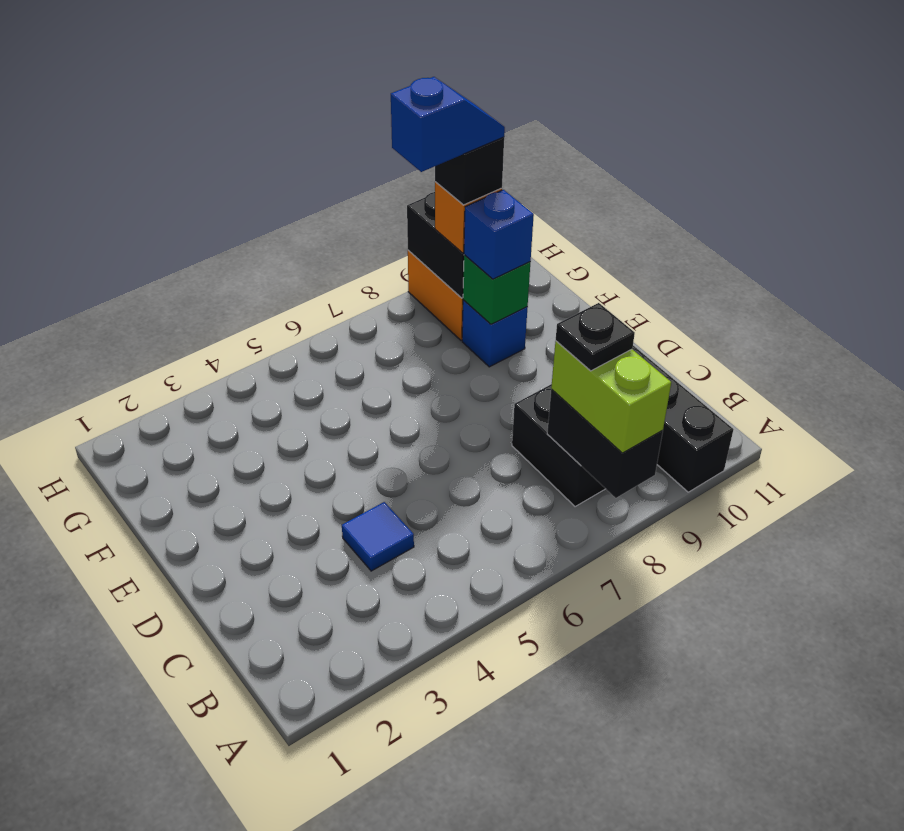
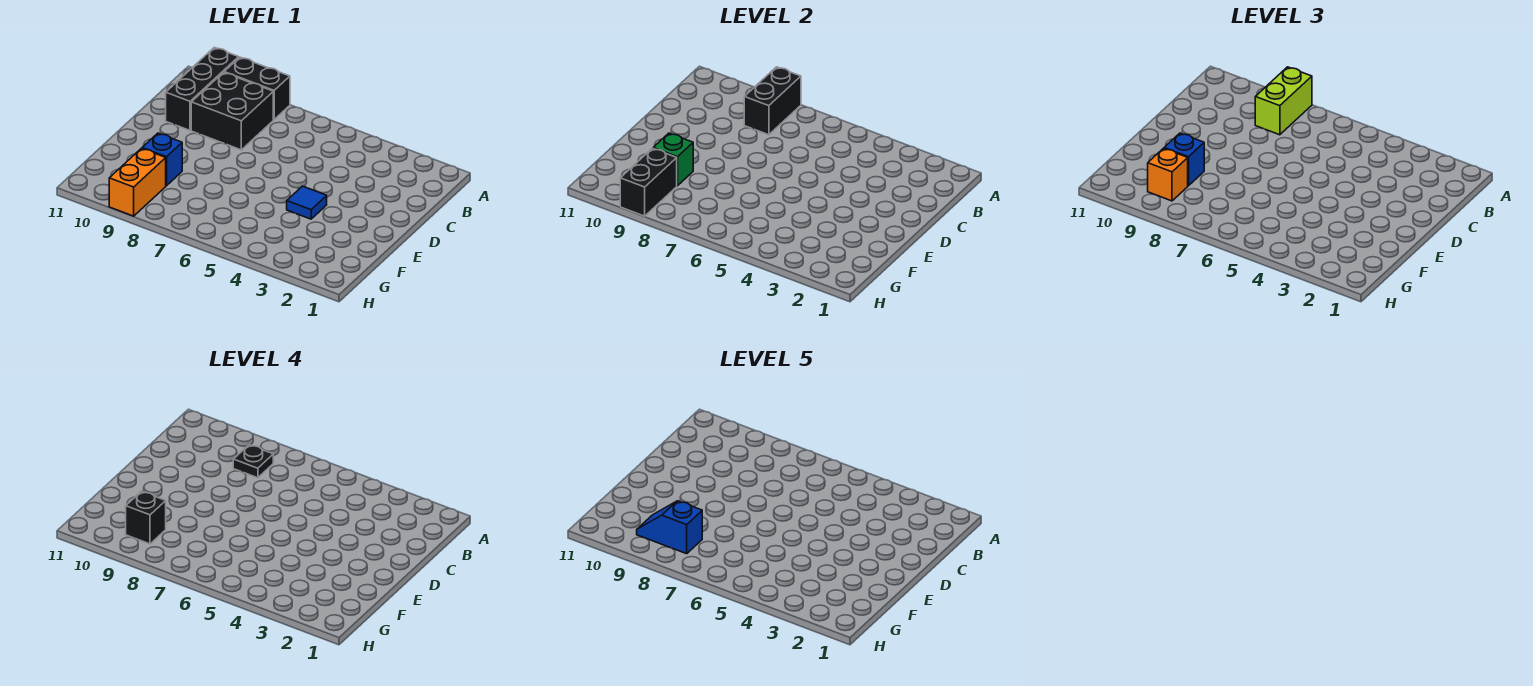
none -> black brick A8:A9 level 1
blue tile C4 level 1 -> blue tile E4 level 1

